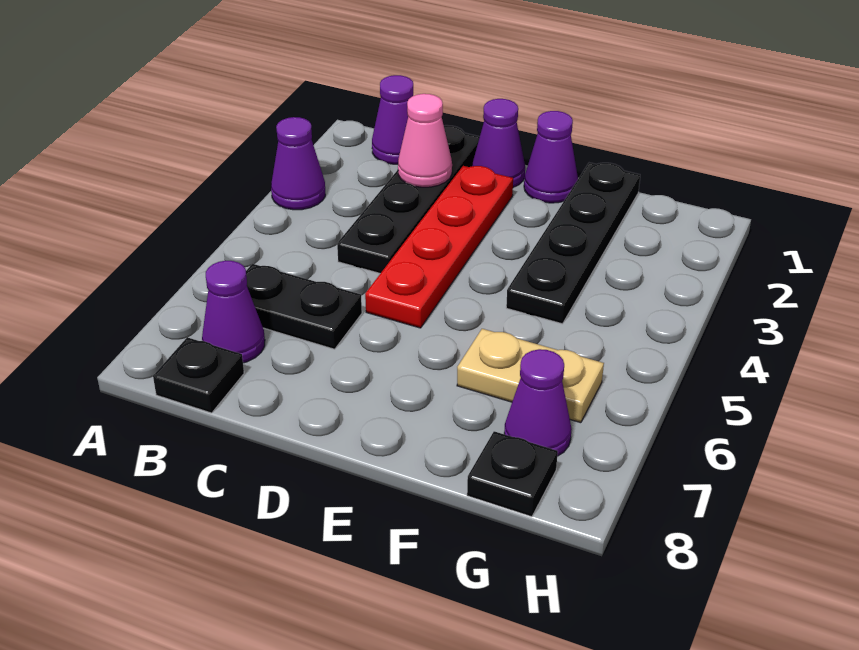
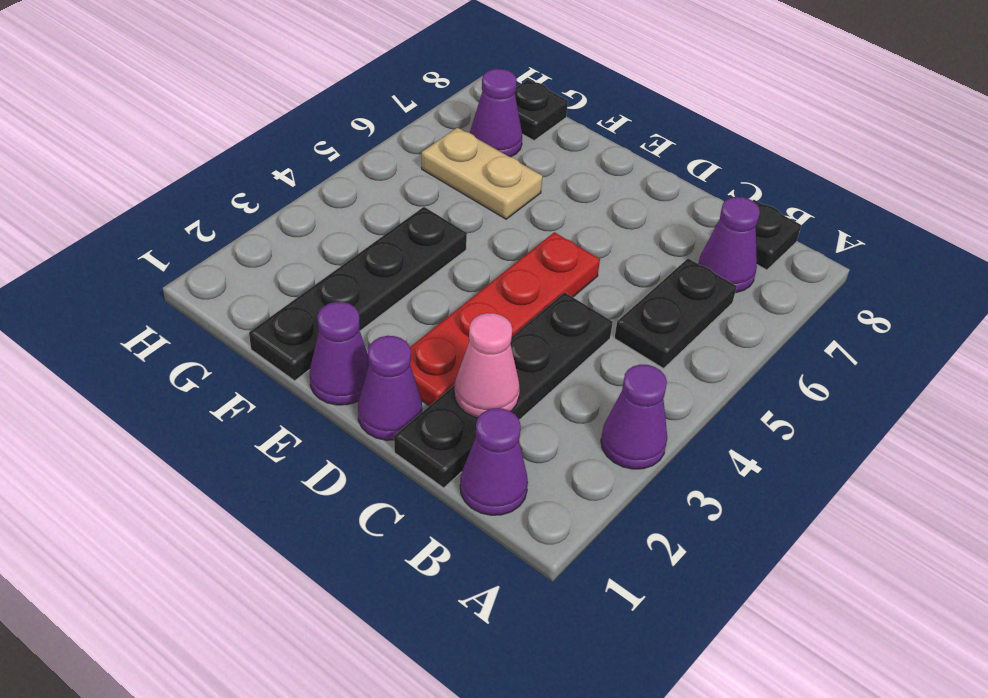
black plate B6:C6 level 1 -> black plate B5:B6 level 1

